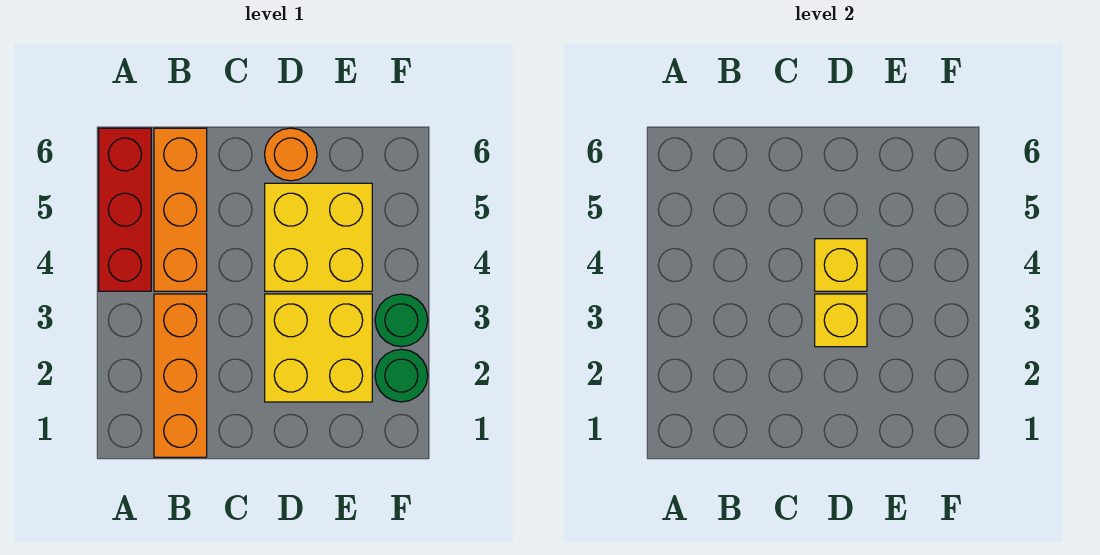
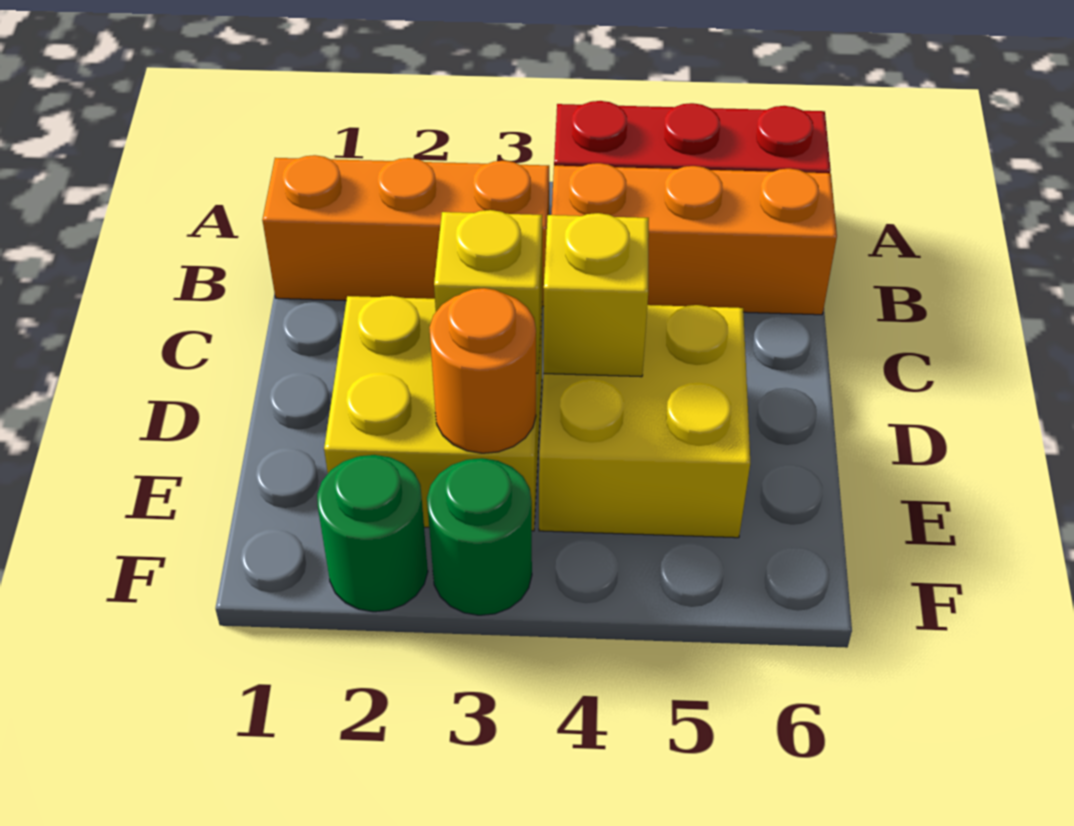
orange round brick D6 level 1 -> orange round brick E3 level 2

